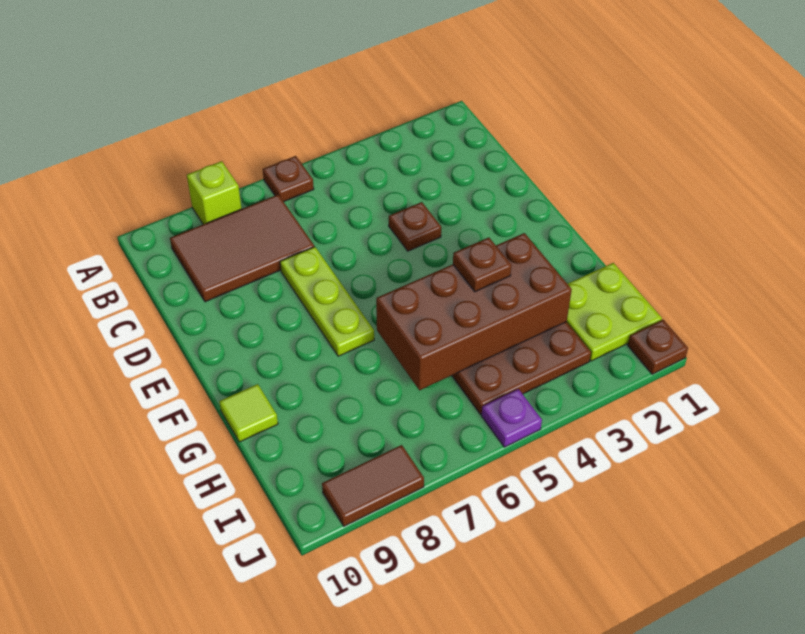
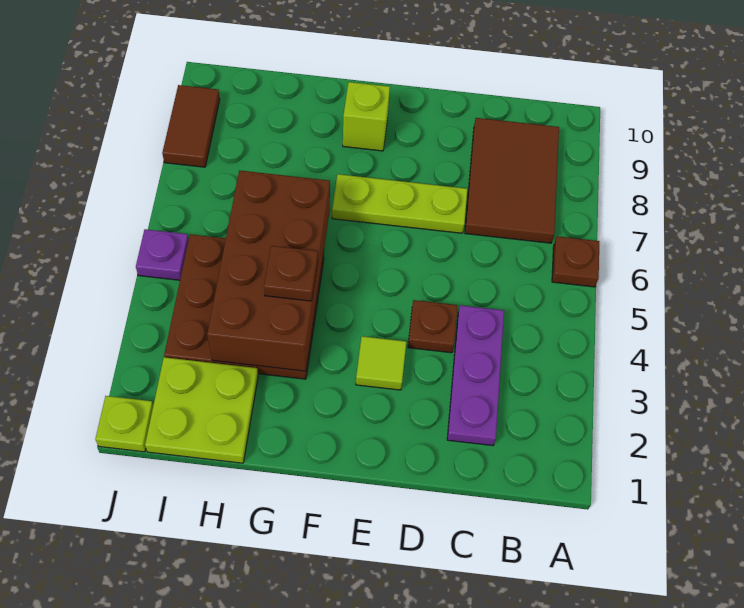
lime brick A8 level 1 -> lime brick F9 level 1
none -> purple plate C2:C4 level 1
lime tile G10 level 1 -> lime tile E3 level 1
brown plate J1 level 1 -> lime plate J1 level 1

